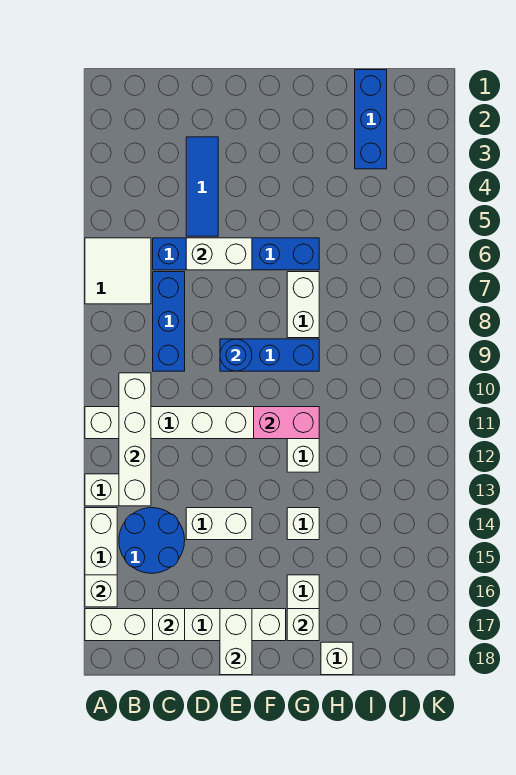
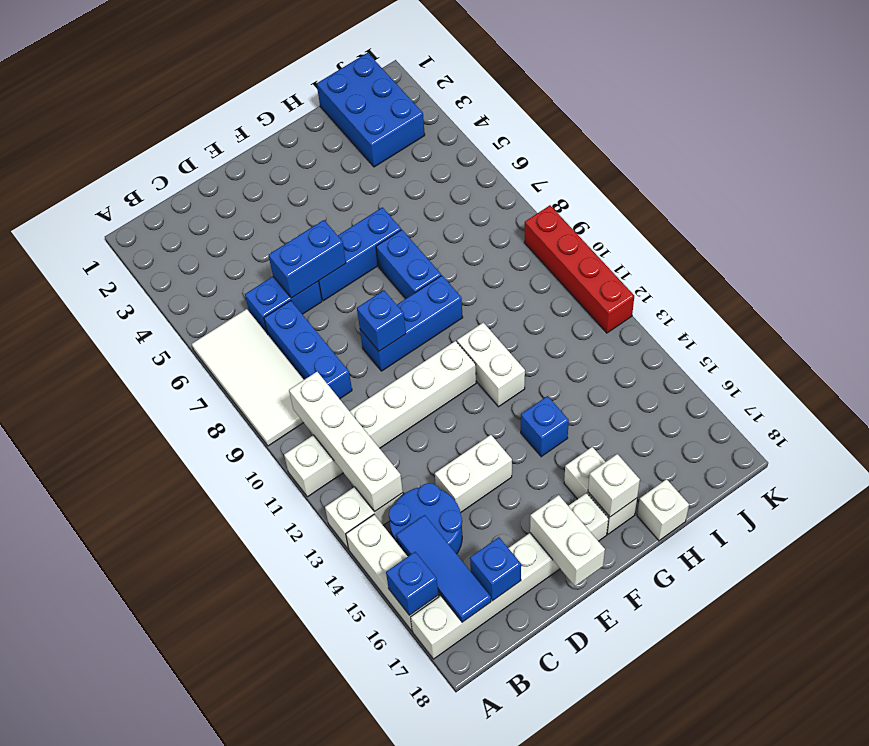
white tile A6:B7 level 1 -> white tile A6:B9 level 1
white brick A16 level 2 -> blue brick A16 level 2
white brick C17 level 2 -> blue brick C17 level 2
blue tile D3:D5 level 1 -> blue tile B15:B17 level 2
white brick D6:E6 level 2 -> blue brick D6:E6 level 2
blue round brick E9 level 2 -> blue brick E9 level 2
pink brick F11:G11 level 2 -> none
white brick G7:G8 level 1 -> blue brick G7:G8 level 1
white brick G14 level 1 -> blue brick G14 level 1
blue brick I1:I3 level 1 -> blue brick I1:J3 level 1
none -> red brick K9:K12 level 1

